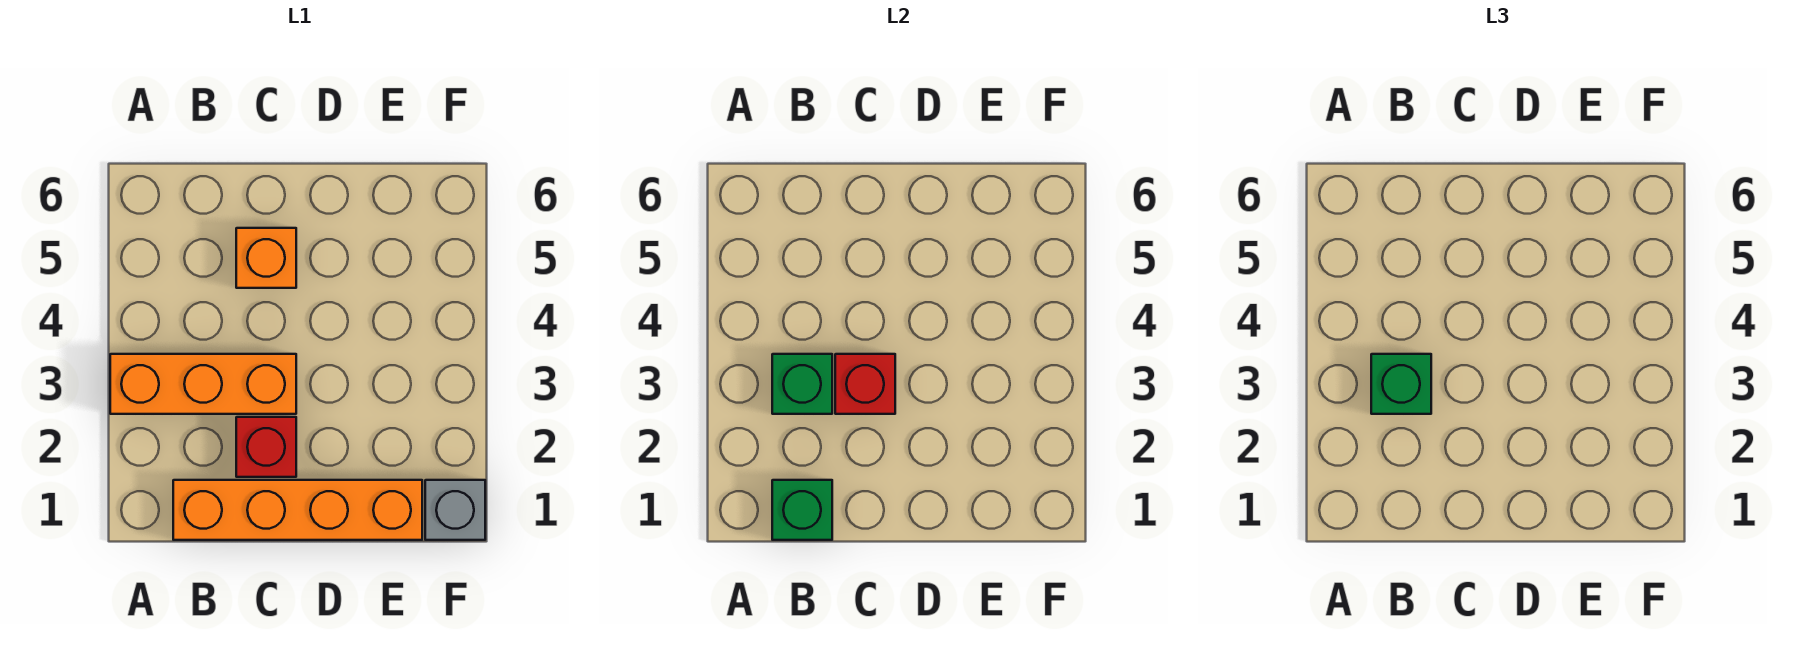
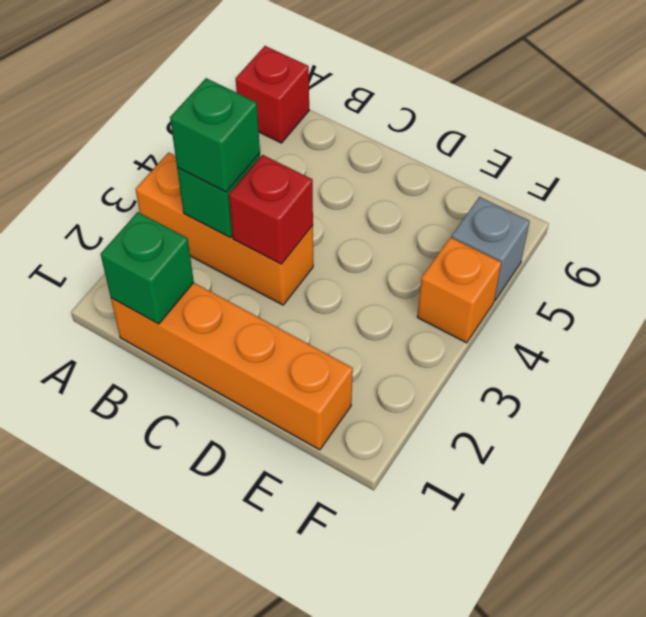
red brick C2 level 1 -> red brick A6 level 1
orange brick C5 level 1 -> orange brick F4 level 1
grey brick F1 level 1 -> grey brick F5 level 1

